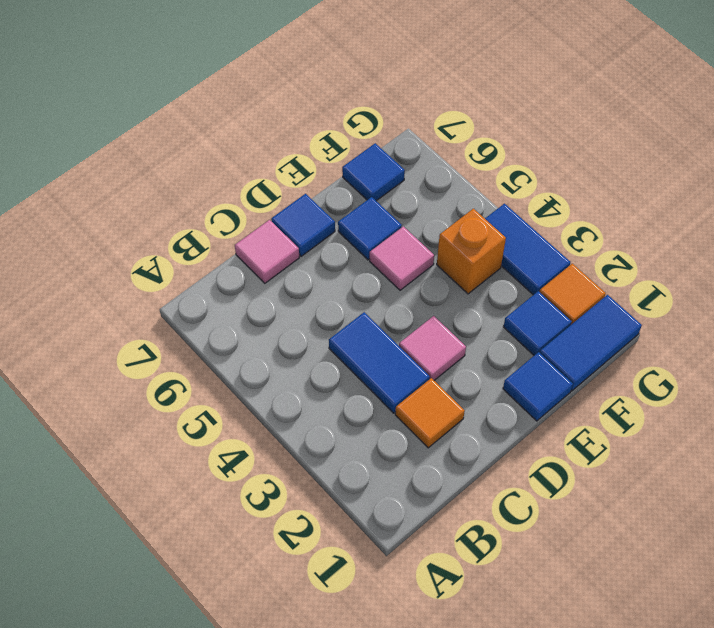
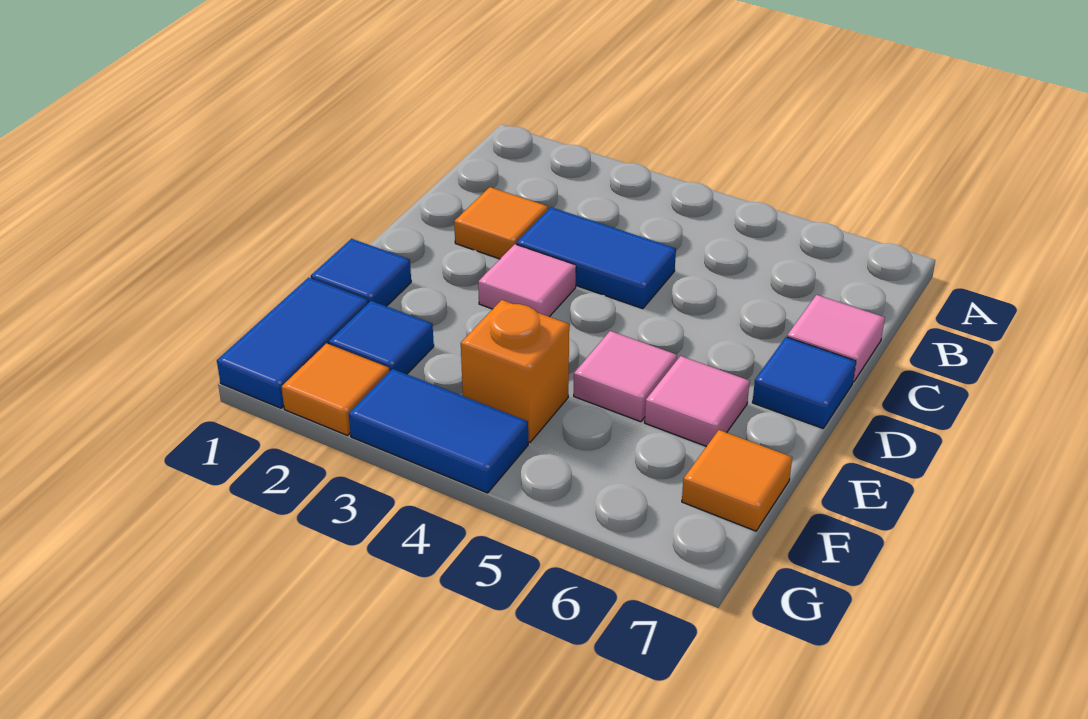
blue tile E6 level 1 -> pink tile E6 level 1
blue tile F7 level 1 -> orange tile F7 level 1

